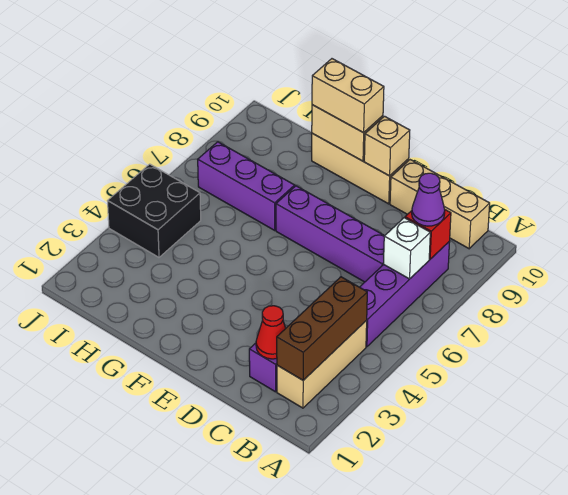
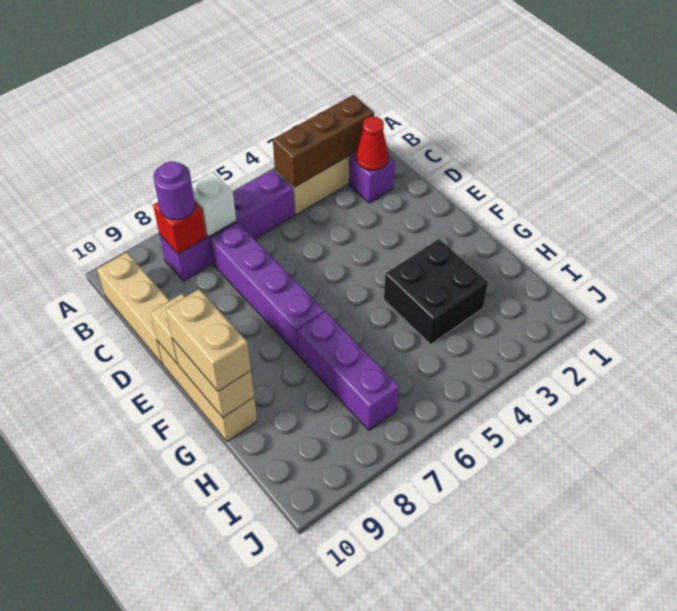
purple cone B8 level 3 -> purple round brick B8 level 3
black brick I4:J5 level 1 -> black brick G3:H4 level 1

